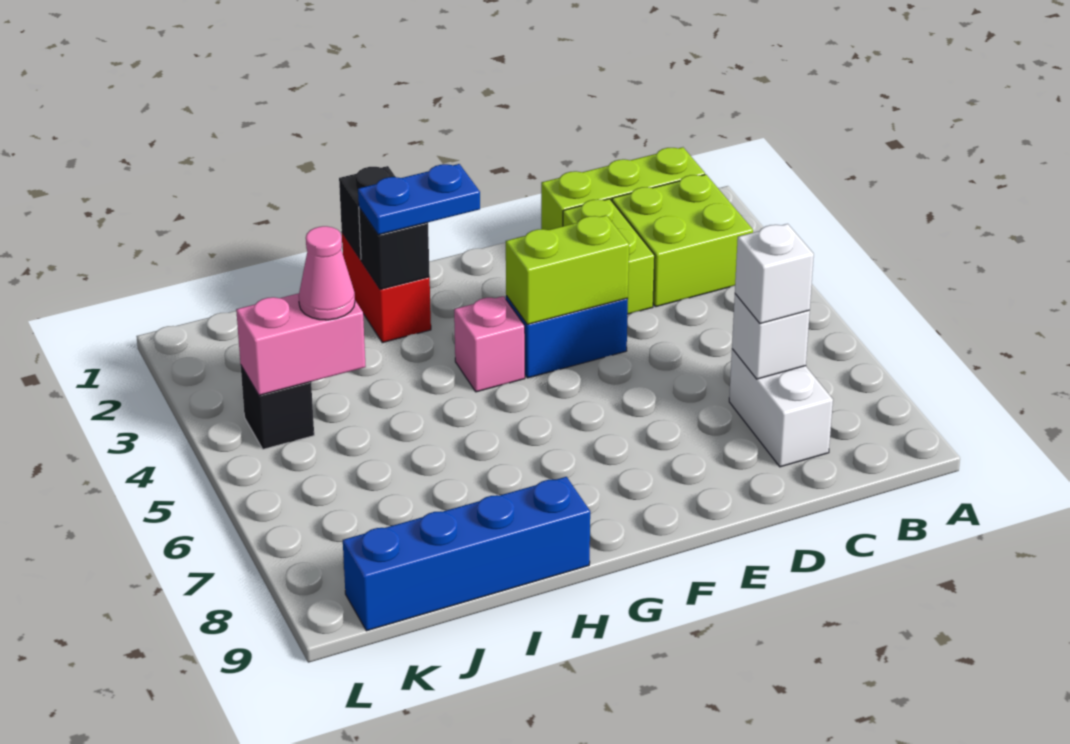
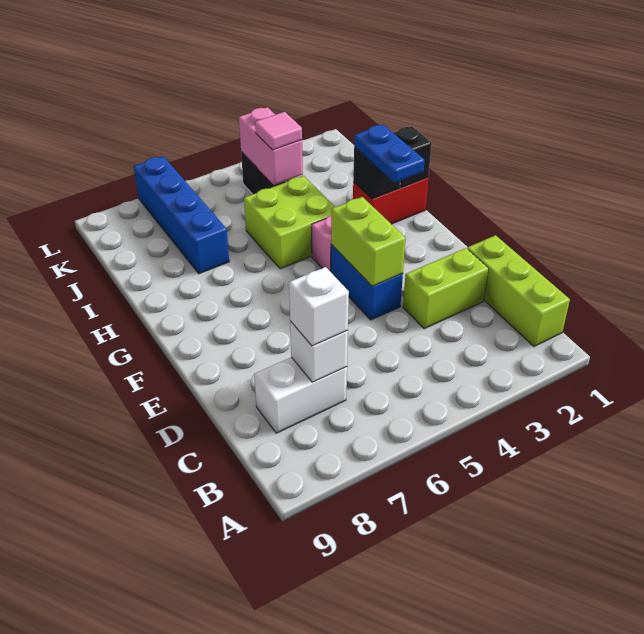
lime brick B2:C3 level 1 -> lime brick H4:I5 level 1
blue brick H9:K9 level 1 -> blue brick I7:L7 level 1
pink cone J4 level 3 -> pink tile J4 level 3

